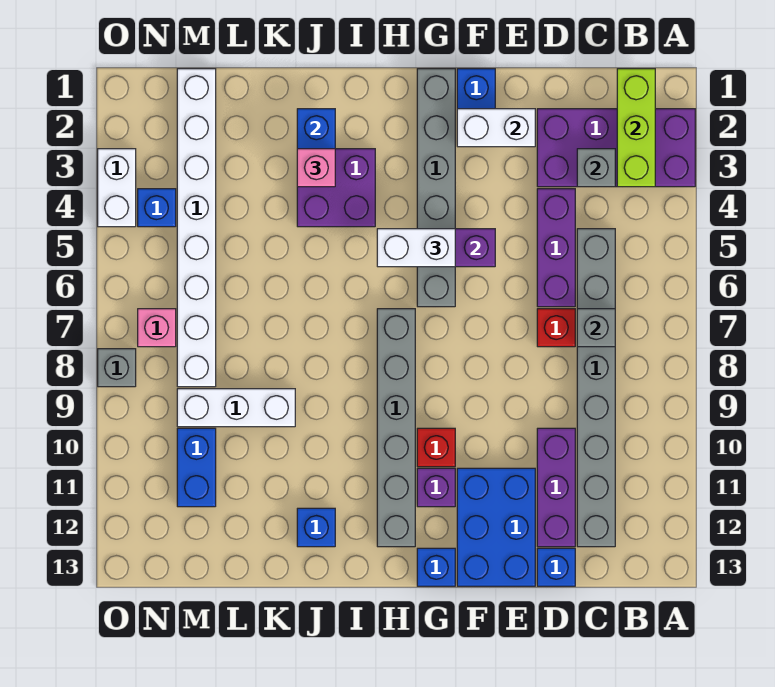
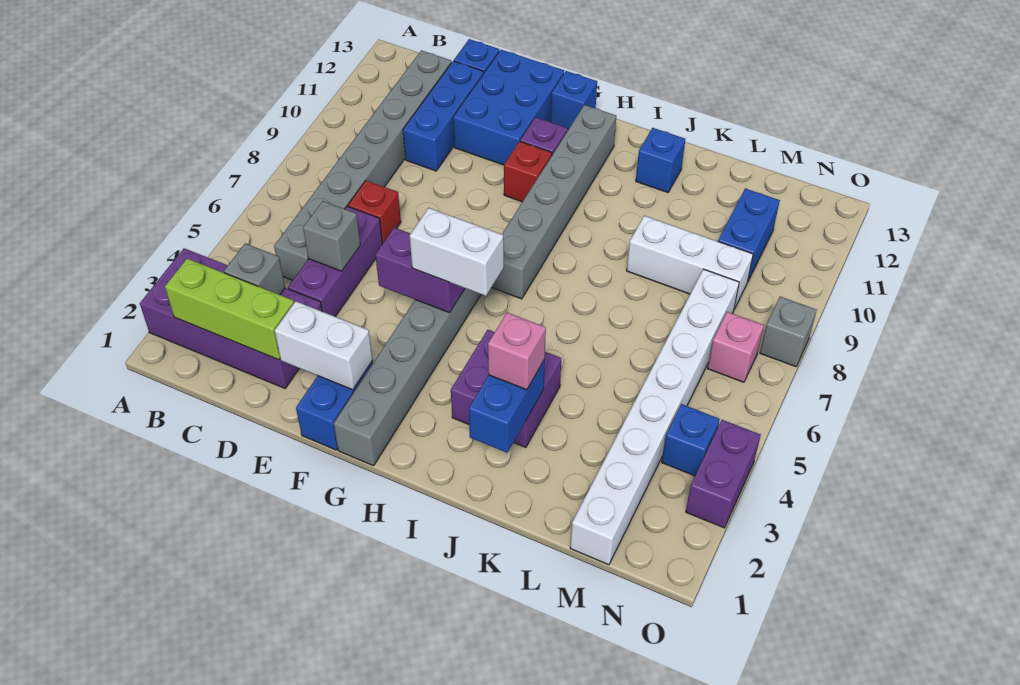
lime brick B1:B3 level 2 -> lime brick B2:D2 level 2
grey brick C7 level 2 -> grey brick D5 level 2
purple brick D10:D12 level 1 -> blue brick D10:D12 level 1
white brick O3:O4 level 1 -> purple brick O3:O4 level 1

